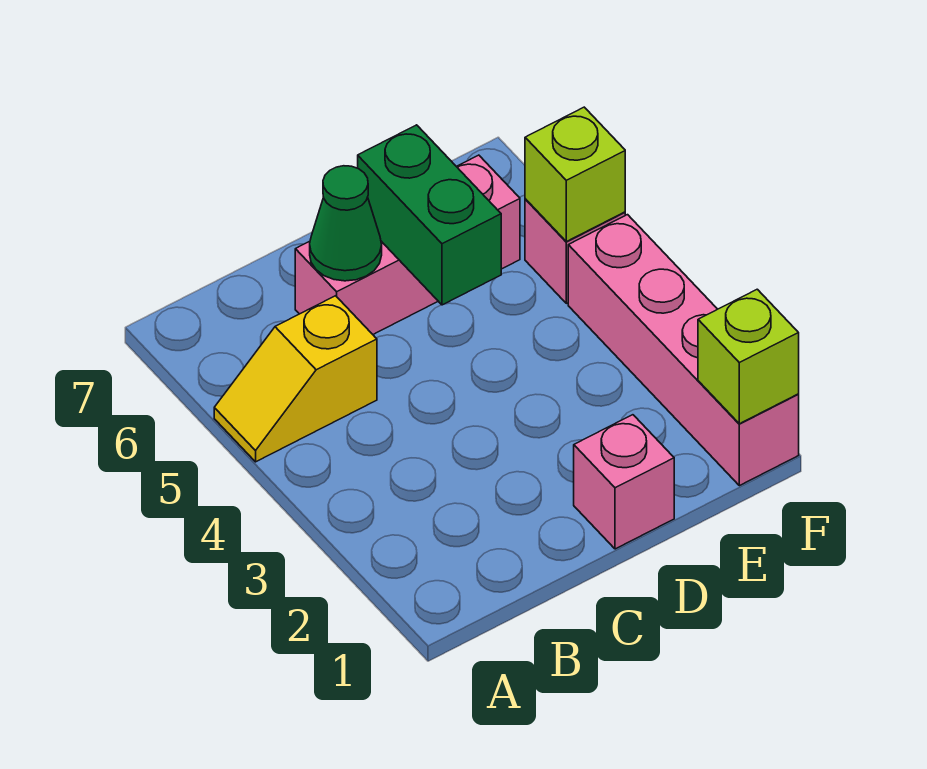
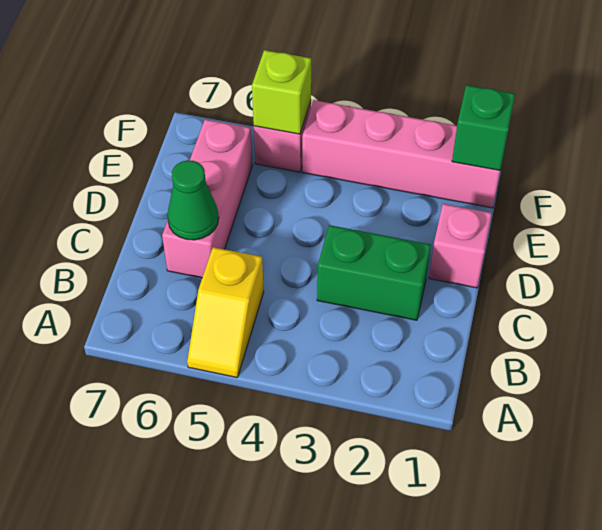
green brick D5:D6 level 2 -> green brick C2:C3 level 1
lime brick F1 level 2 -> green brick F1 level 2

